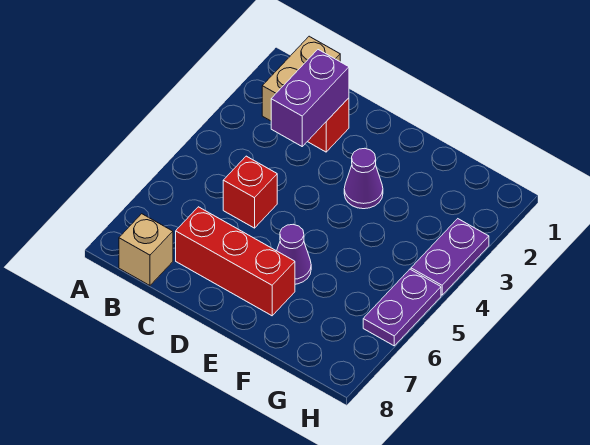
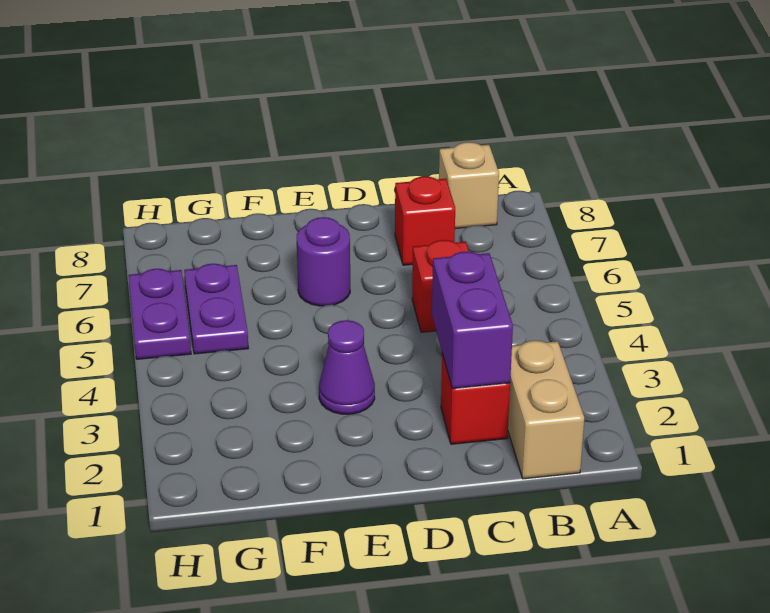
red brick C7:E7 level 1 -> red brick C7 level 1
purple cone E6 level 1 -> purple round brick E6 level 1
purple plate H3:H4 level 1 -> purple plate G5:G6 level 1

